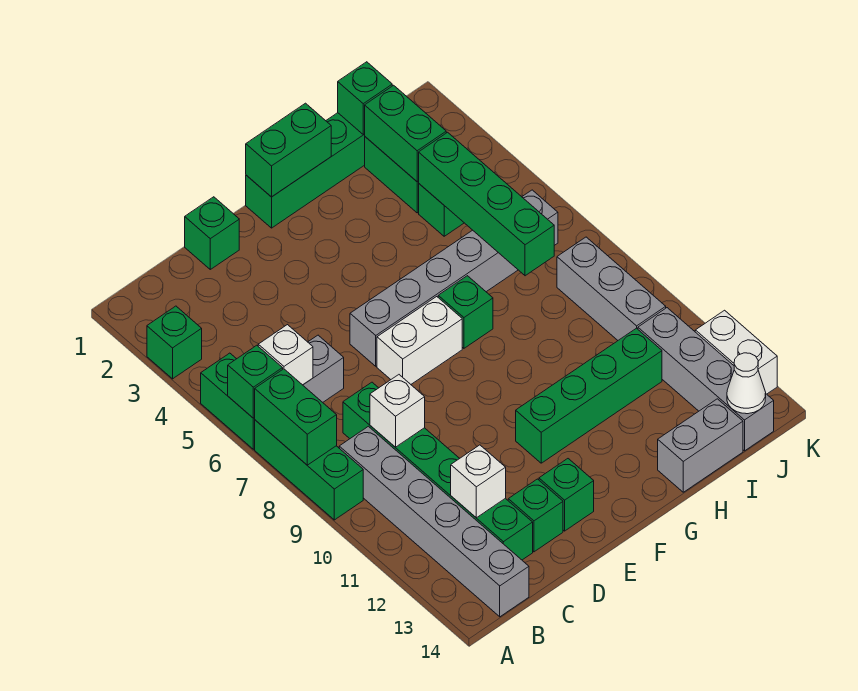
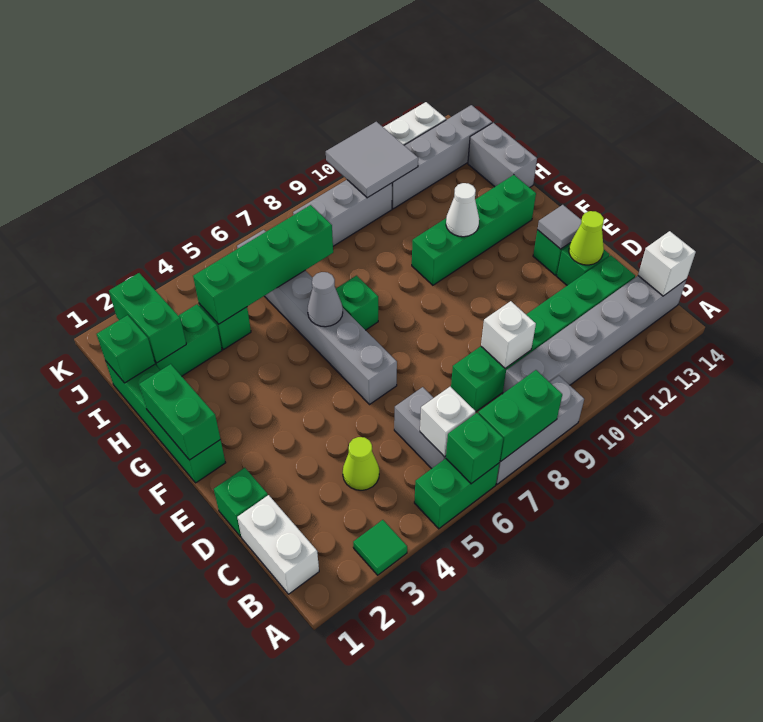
green brick A3 level 1 -> green tile A3 level 1
green brick A7:A9 level 1 -> grey brick A7:A9 level 1
none -> lime cone C4 level 1
white brick C12 level 2 -> white brick B14 level 2
none -> lime cone D13 level 2
white brick E7:F7 level 1 -> white brick B1:C1 level 1
none -> grey tile E13 level 2
green brick F11:I11 level 1 -> green brick G10:G13 level 1
none -> grey cone G6 level 2
green brick I2:I3 level 2 -> green brick I2:J2 level 2
none -> grey tile J10:K11 level 2
white cone J14 level 2 -> white cone G11 level 2

